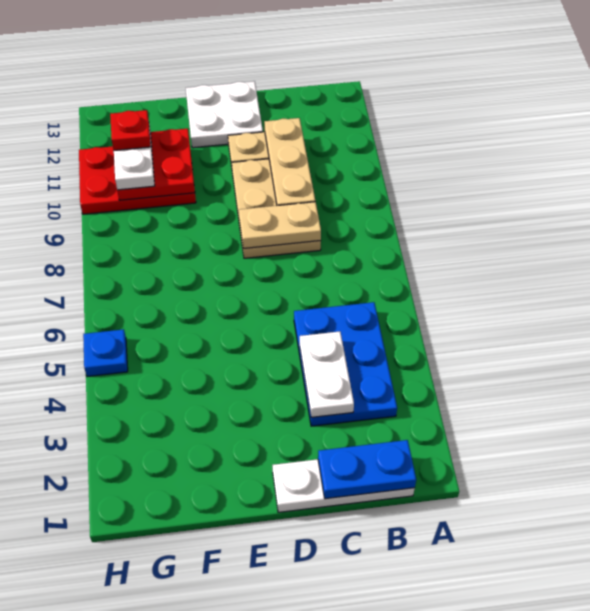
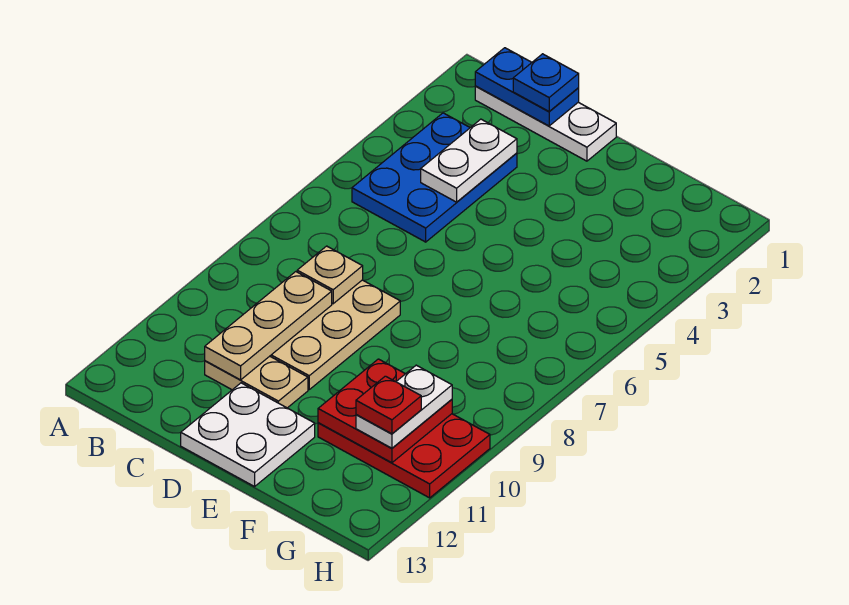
tan plate C8:D8 level 2 -> tan plate C8 level 2
blue plate H5 level 1 -> blue plate C1 level 3

